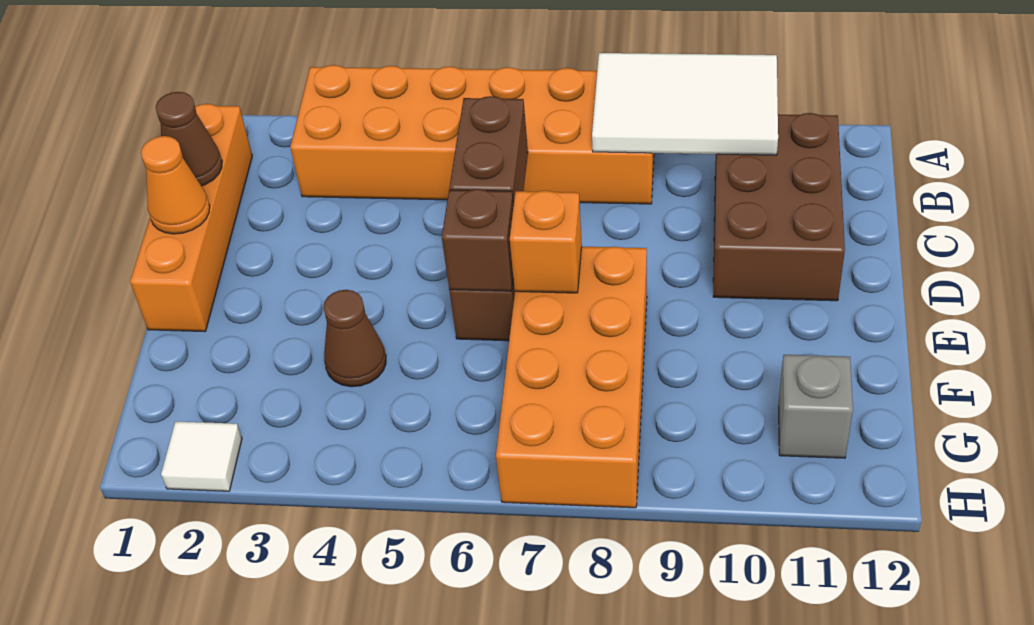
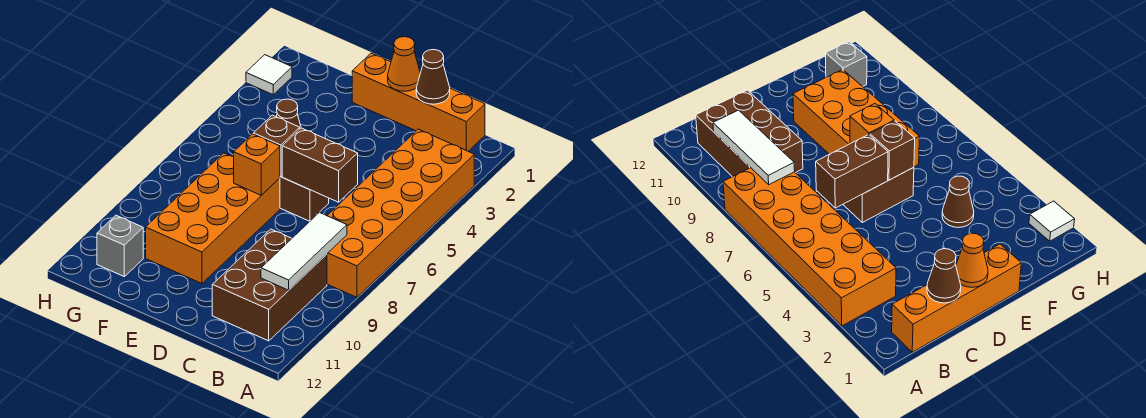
white tile A8:B10 level 2 -> white tile B8:B10 level 2
brown brick B10:D11 level 1 -> brown brick B9:C11 level 1
orange brick E7:H8 level 1 -> orange brick E7:F10 level 1

